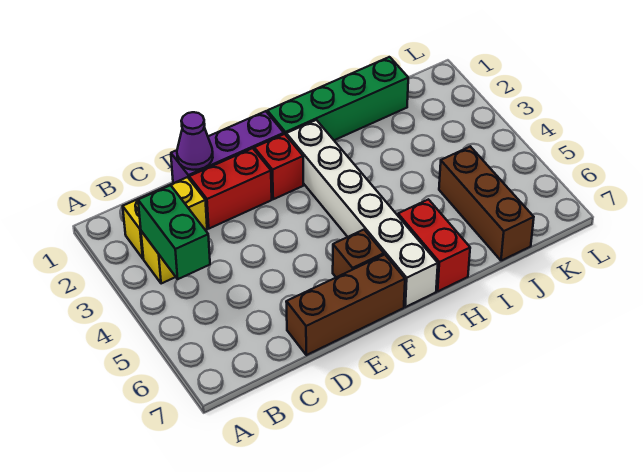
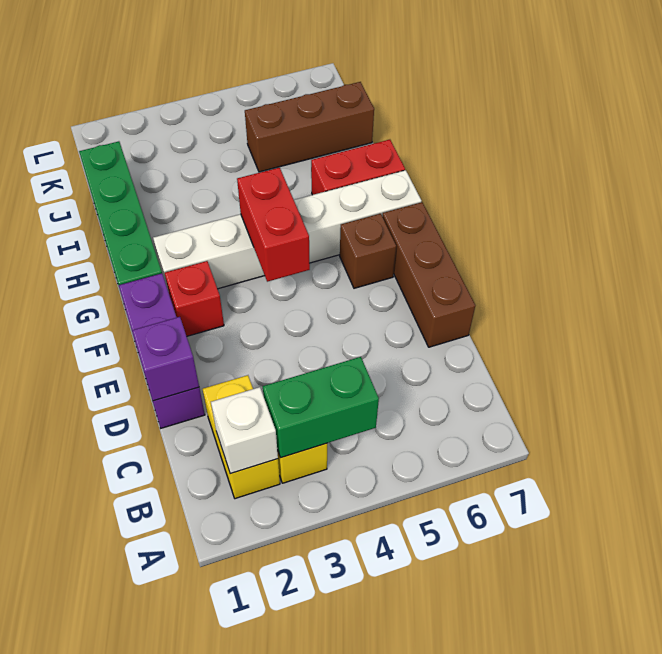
none -> white brick B2 level 2
purple cone D1 level 2 -> purple brick D1 level 2
red brick D2:E2 level 1 -> red brick F4:G4 level 2

